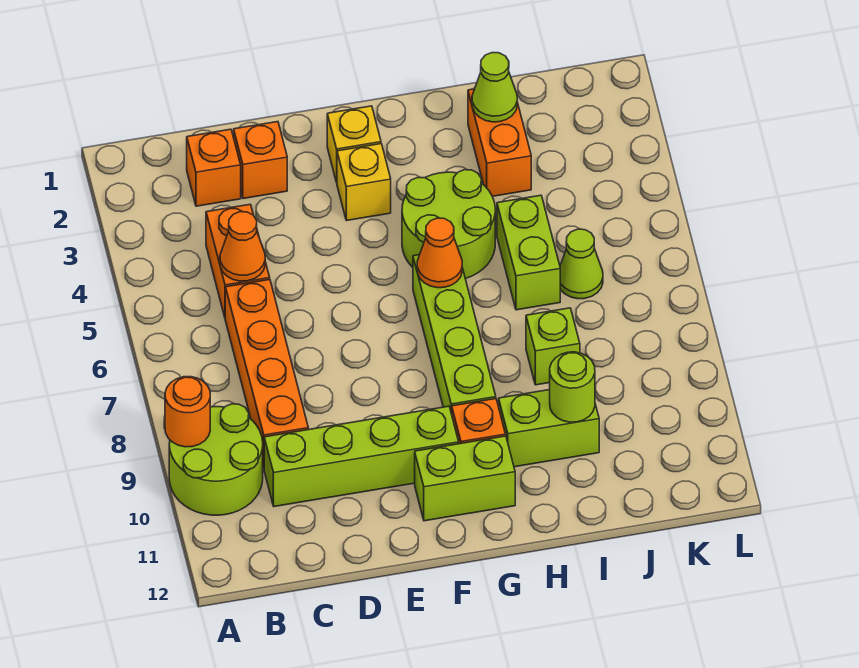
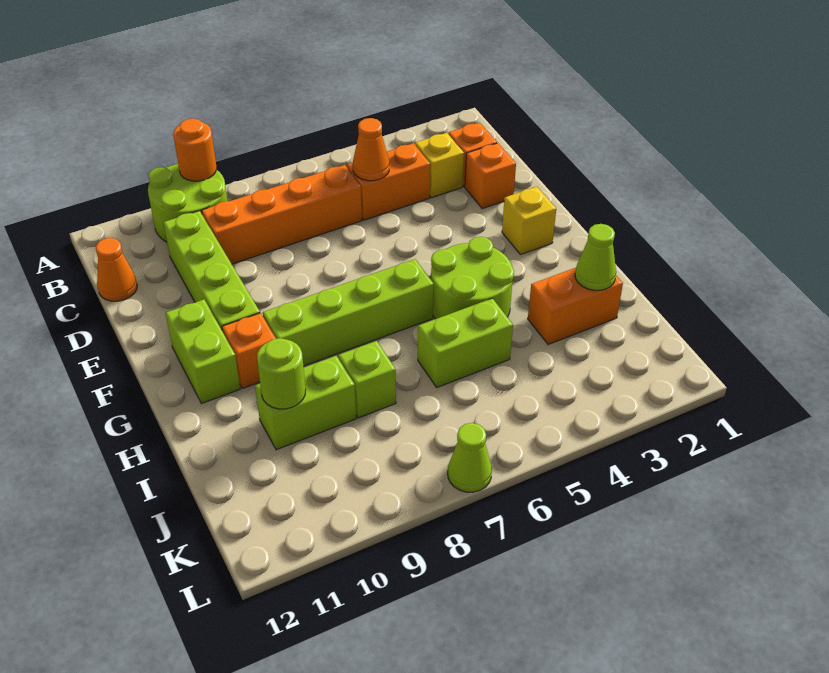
yellow brick F3 level 1 -> yellow brick C3 level 1
orange cone G6 level 2 -> orange cone C12 level 1
lime brick H10:I10 level 1 -> lime brick I9:I10 level 1
lime cone J6 level 1 -> lime cone L7 level 1

